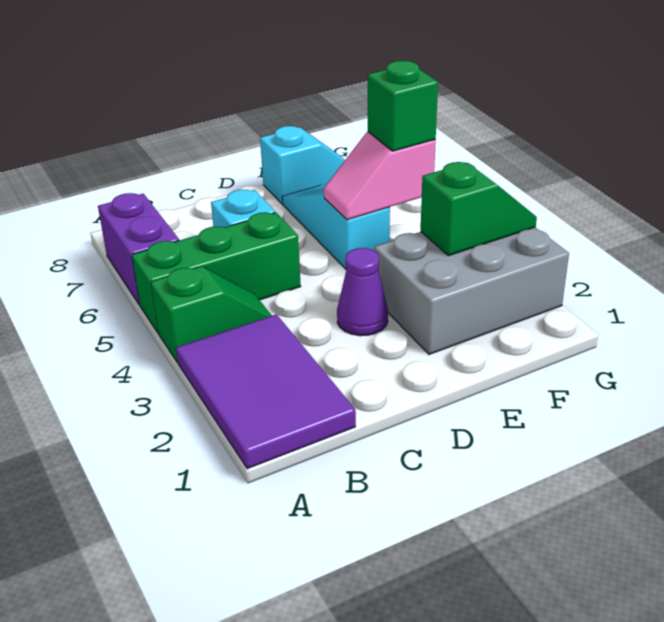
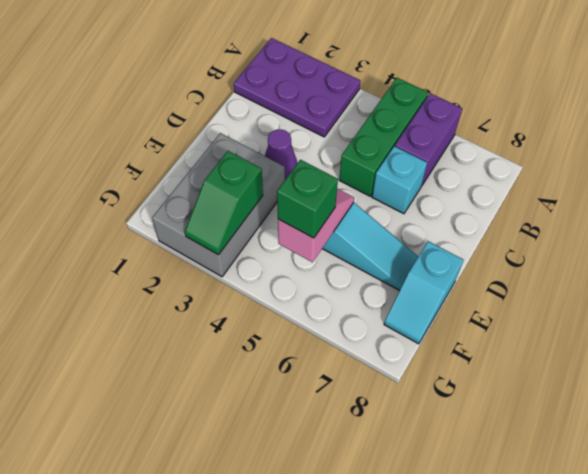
purple tile A1:B3 level 1 -> purple plate A1:B3 level 1
green slope A4:B4 level 1 top A -> none
purple brick A6:A7 level 1 -> purple brick A6:B6 level 1

